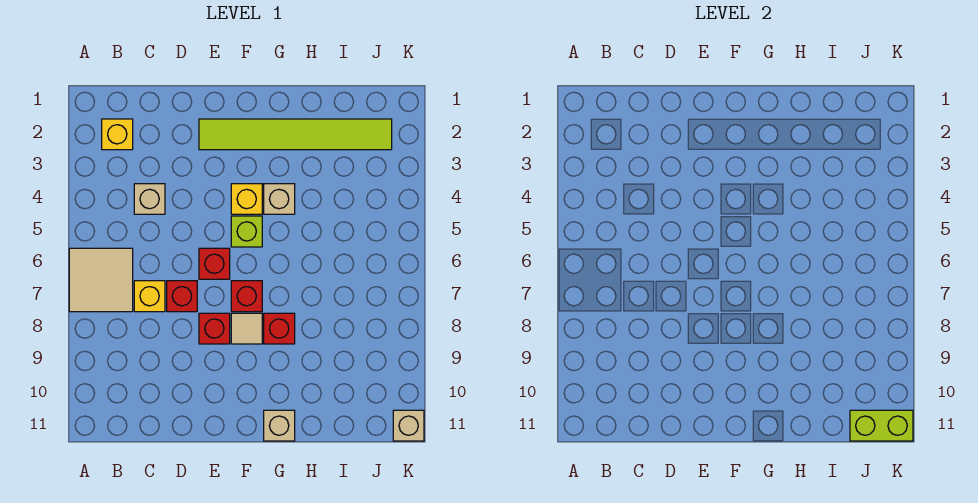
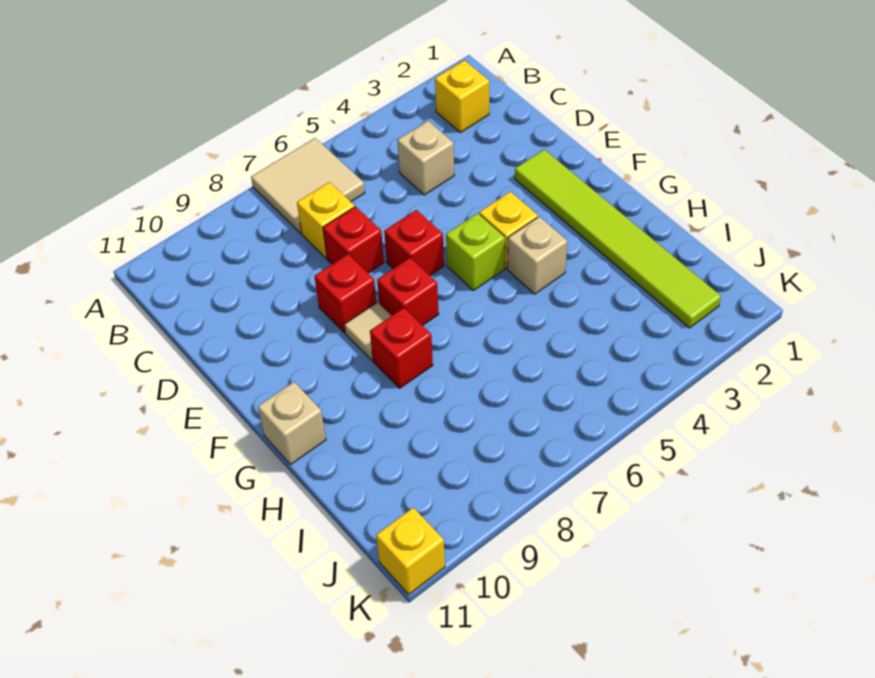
lime brick J11:K11 level 2 -> none
tan brick K11 level 1 -> yellow brick K11 level 1

